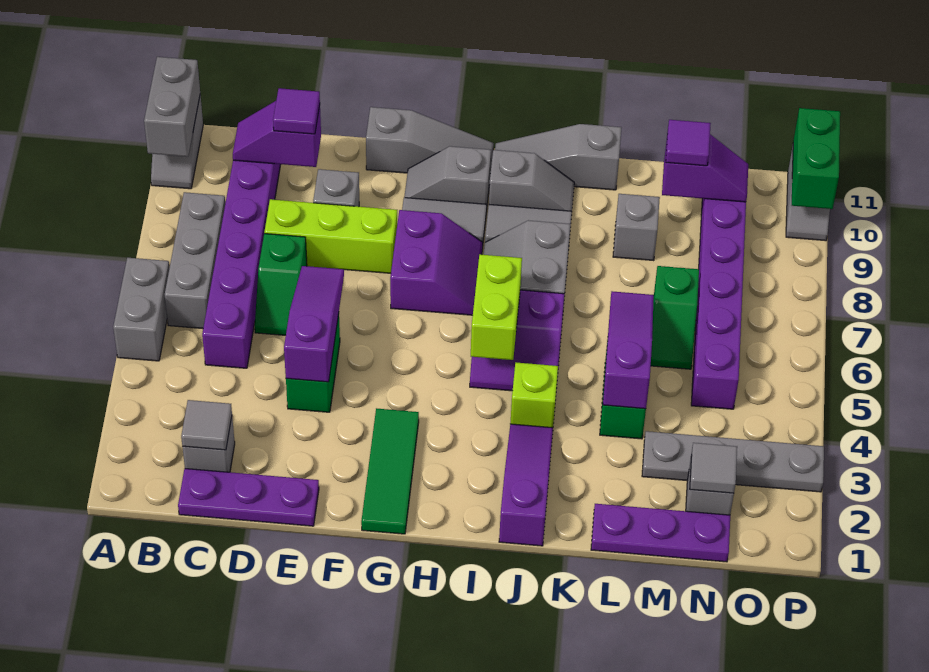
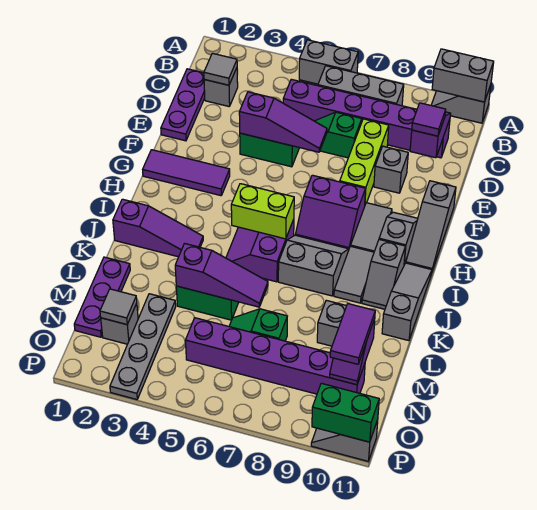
green tile G1:G3 level 1 -> purple tile G1:G3 level 1
lime brick J4 level 1 -> none
purple tile M10 level 3 -> purple tile M10:N10 level 3

